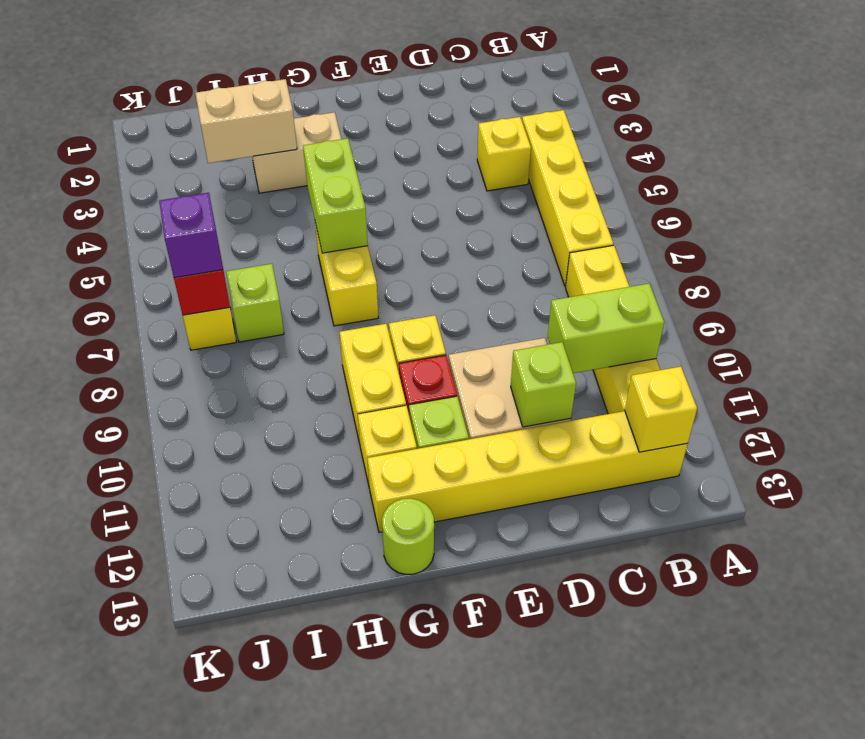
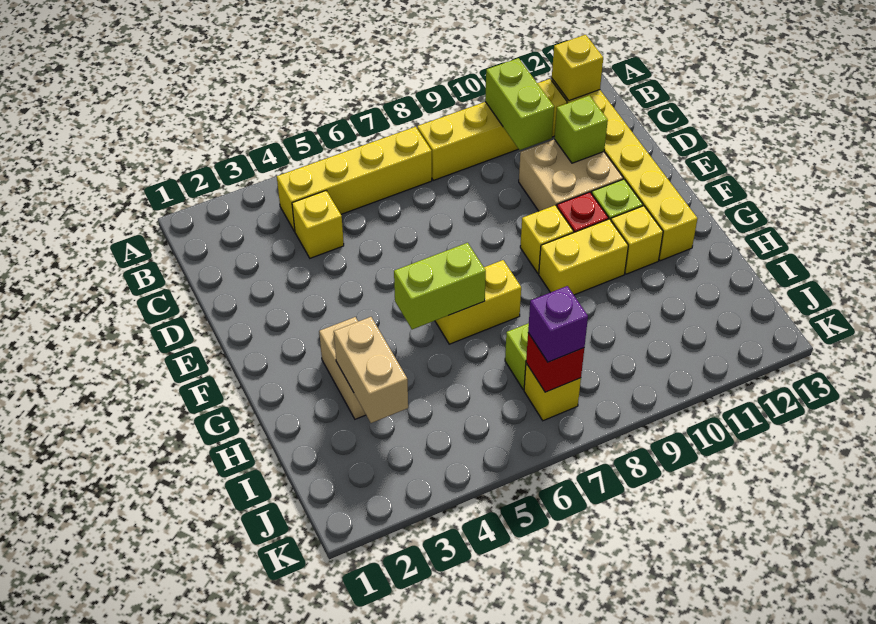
lime round brick G13 level 1 -> none

